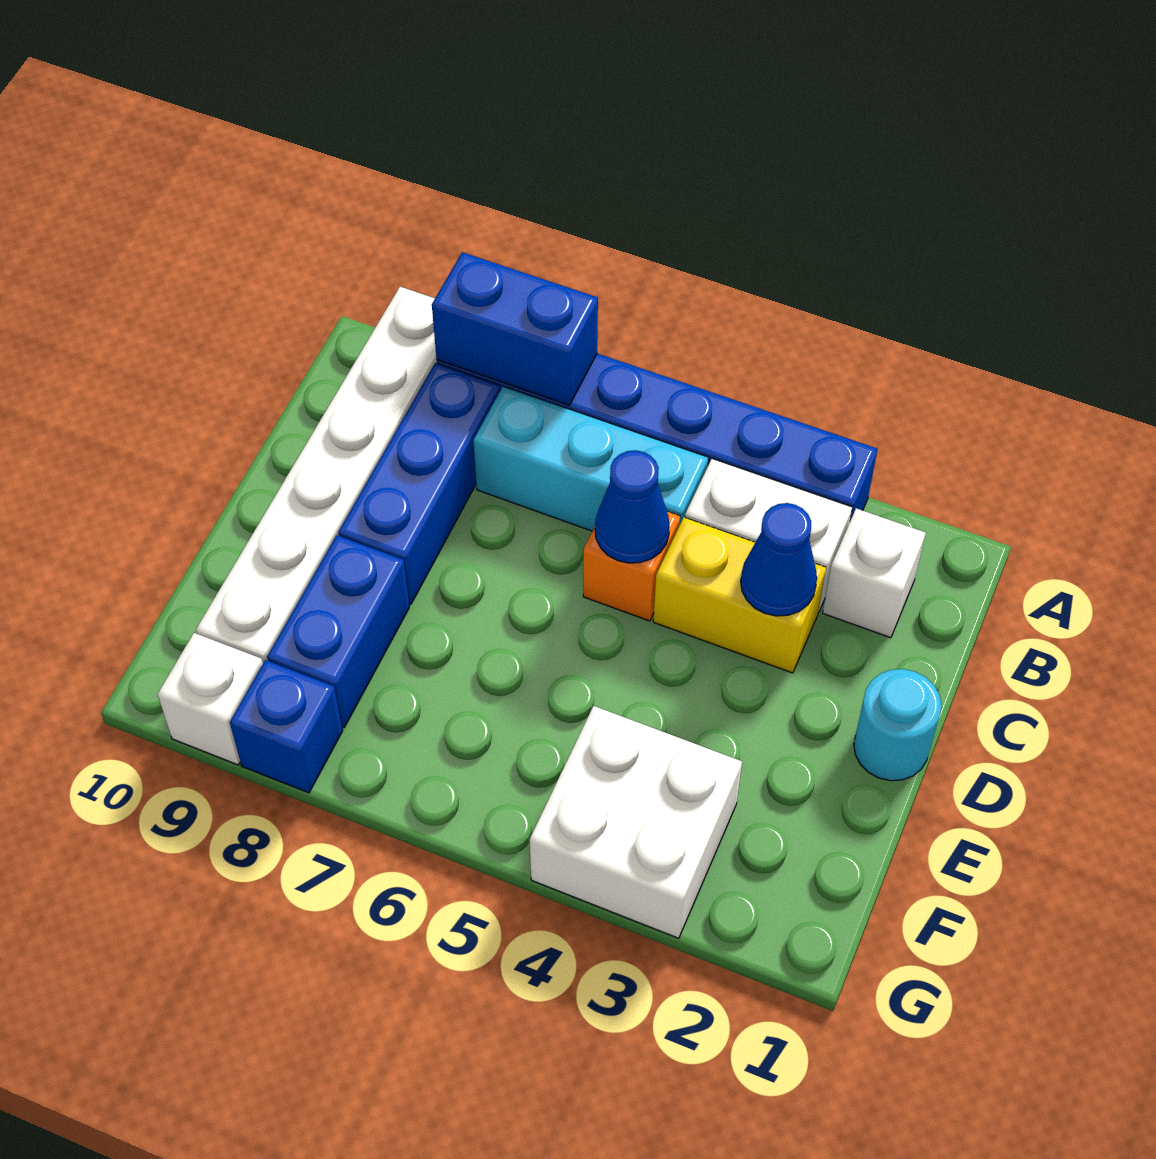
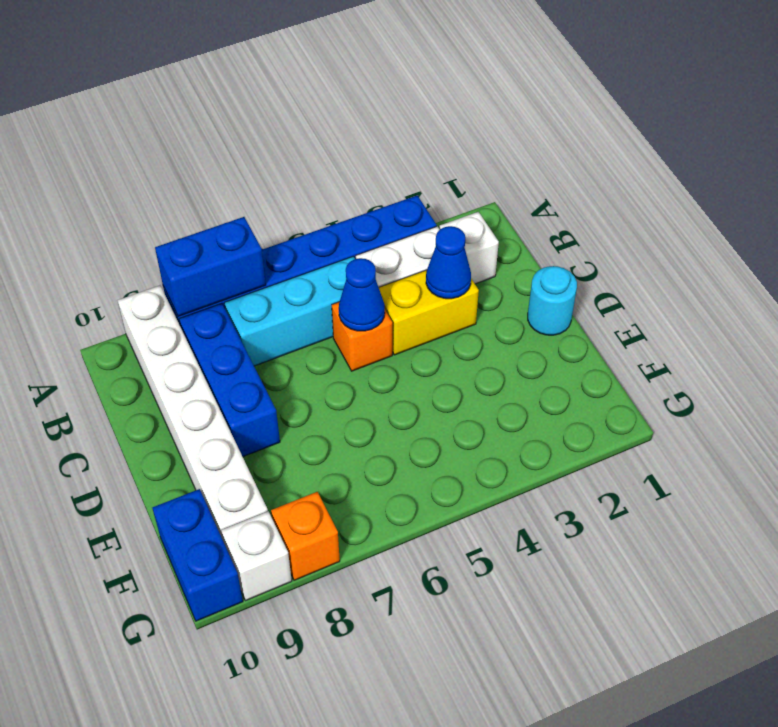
blue brick E8:F8 level 1 -> blue brick F10:G10 level 1
white brick F3:G4 level 1 -> none
blue brick G8 level 1 -> orange brick G8 level 1

